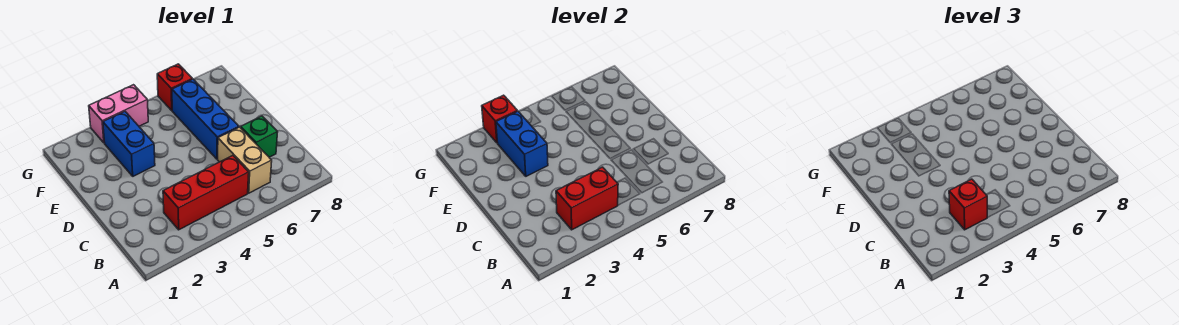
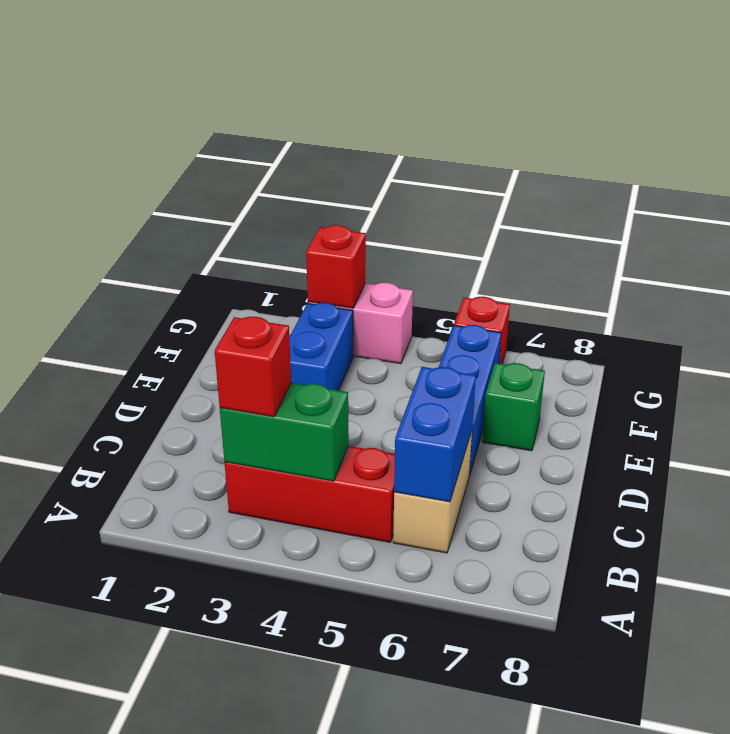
red brick B3:B4 level 2 -> green brick B3:B4 level 2
green brick C7 level 1 -> green brick E7 level 1
blue brick E3:F3 level 2 -> blue brick B6:C6 level 2

